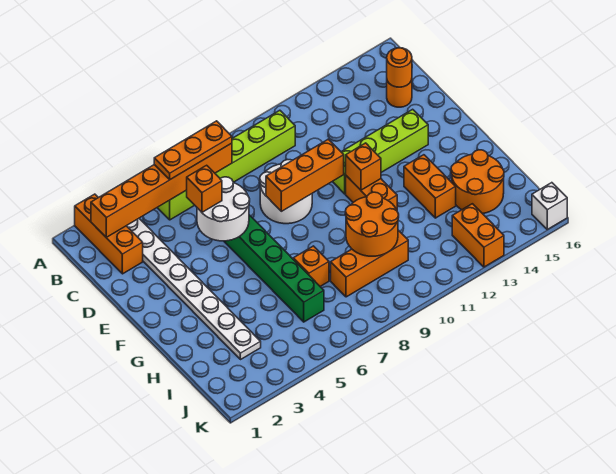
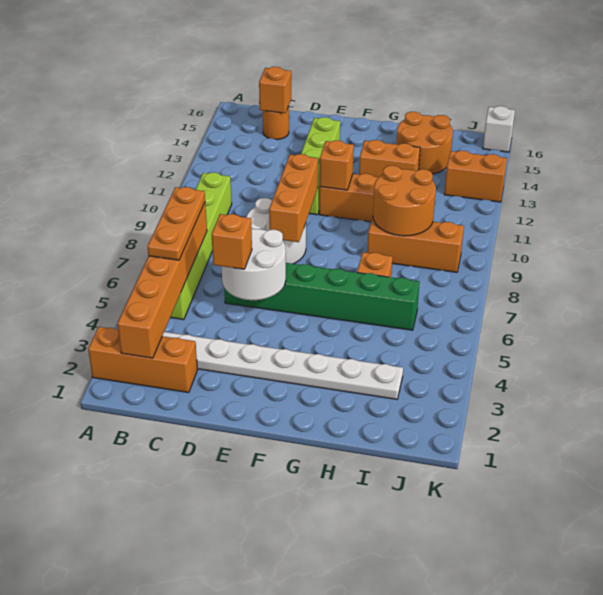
orange round brick C15 level 2 -> orange brick C15 level 2
orange brick I8:I10 level 1 -> orange brick H9:J9 level 1

